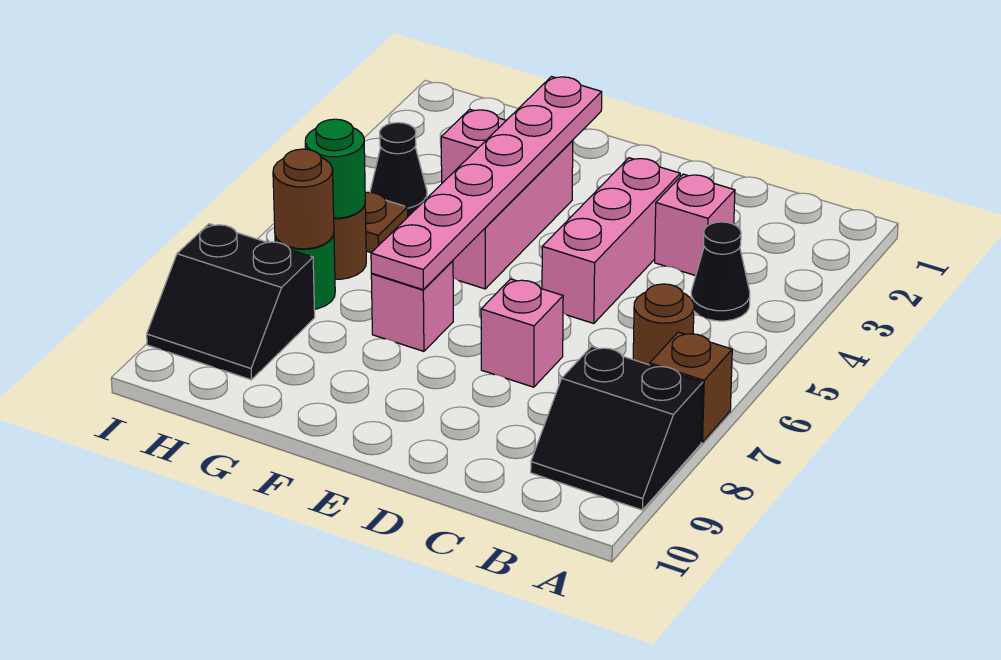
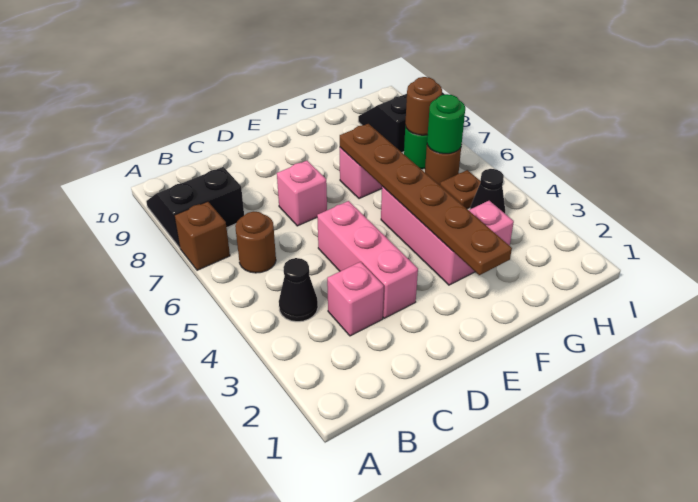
pink plate F2:F7 level 2 -> brown plate F2:F7 level 2

